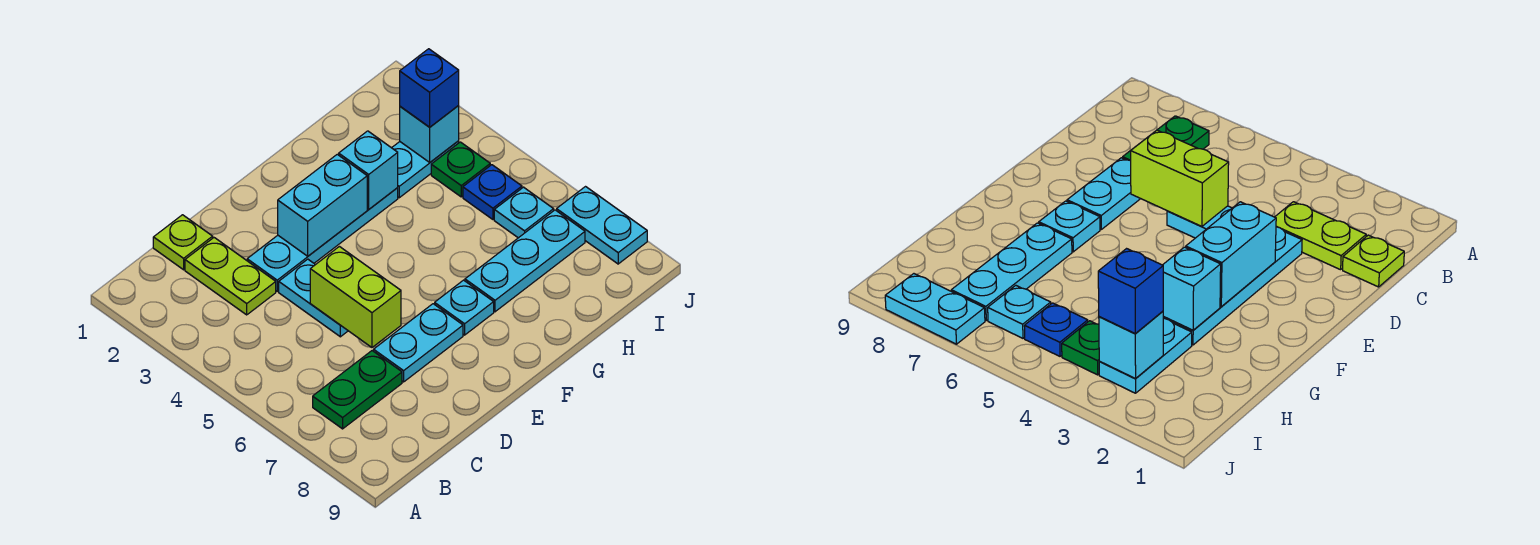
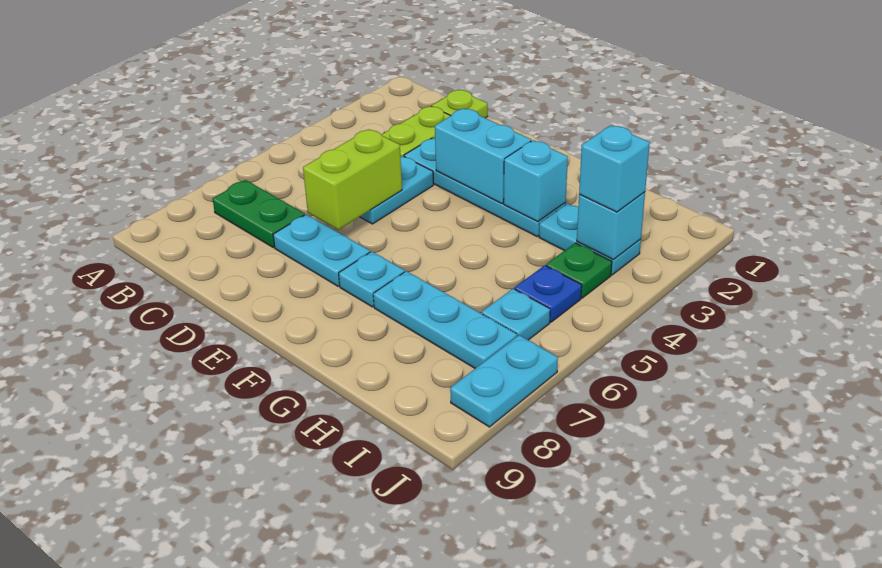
blue brick I3 level 3 -> cyan brick I3 level 3

